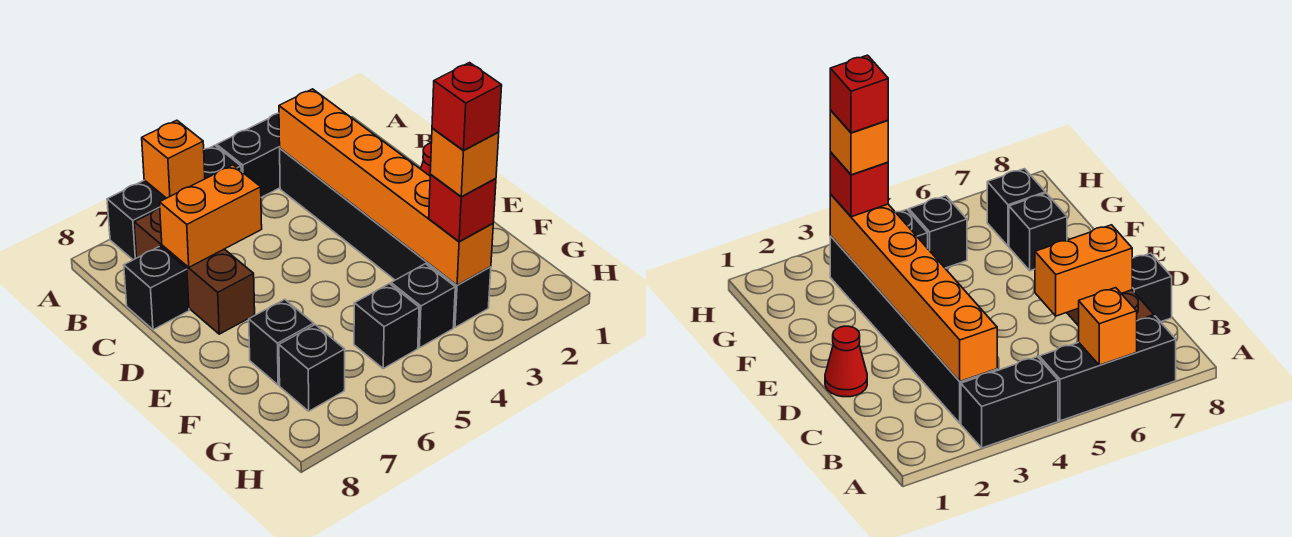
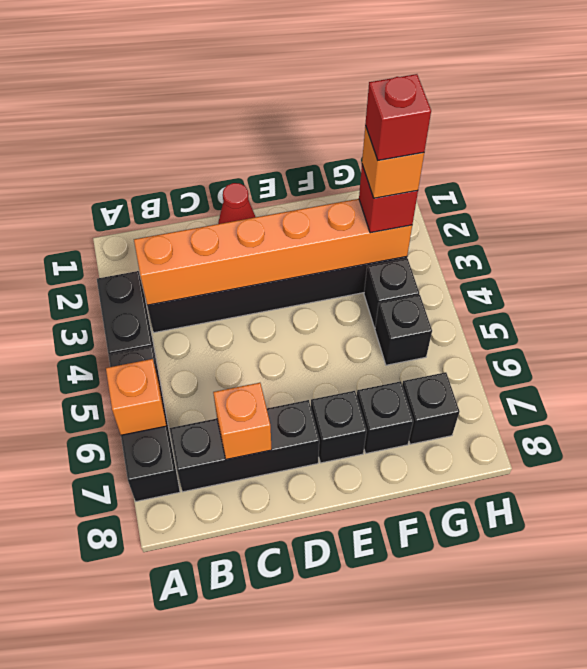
brown brick B7:D7 level 1 -> black brick B7:D7 level 1
orange brick C6:C7 level 2 -> orange brick C7 level 2
black brick C8 level 1 -> black brick E7 level 1

